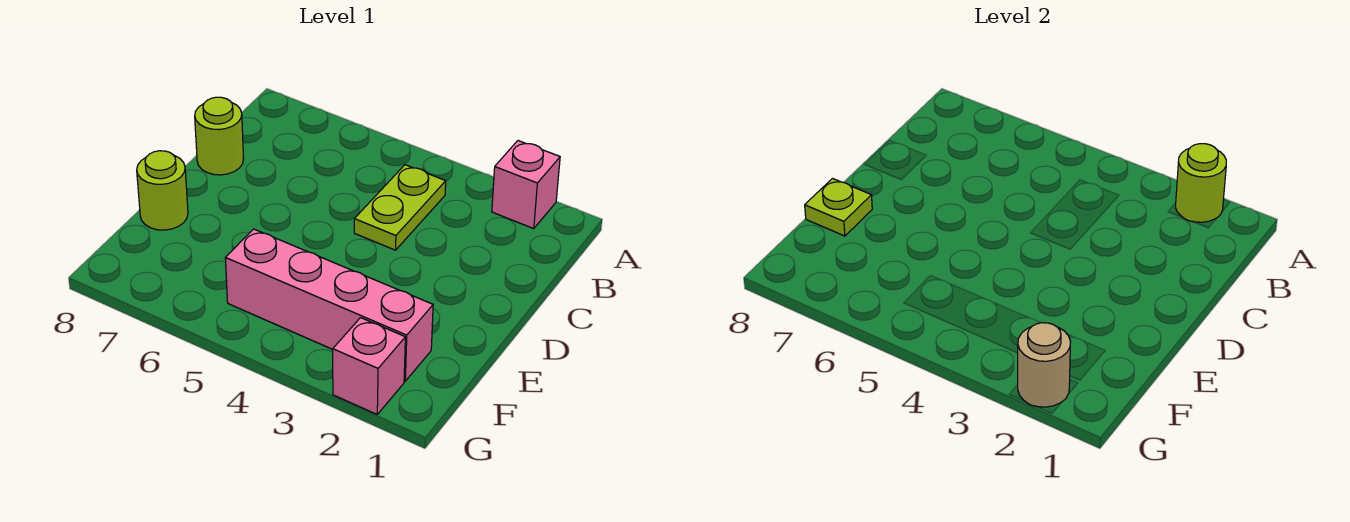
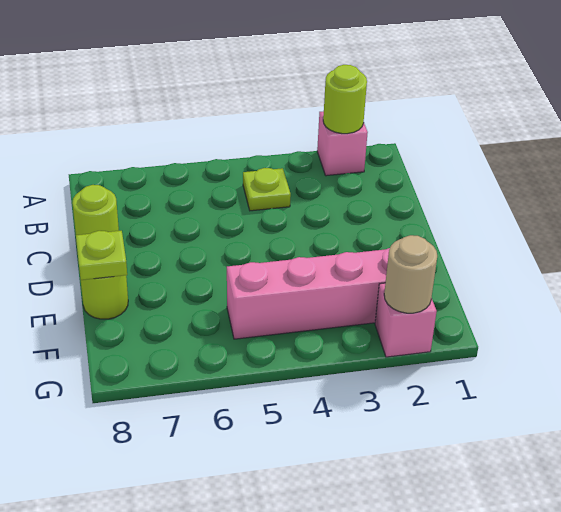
lime plate B4:C4 level 1 -> lime plate B4 level 1

